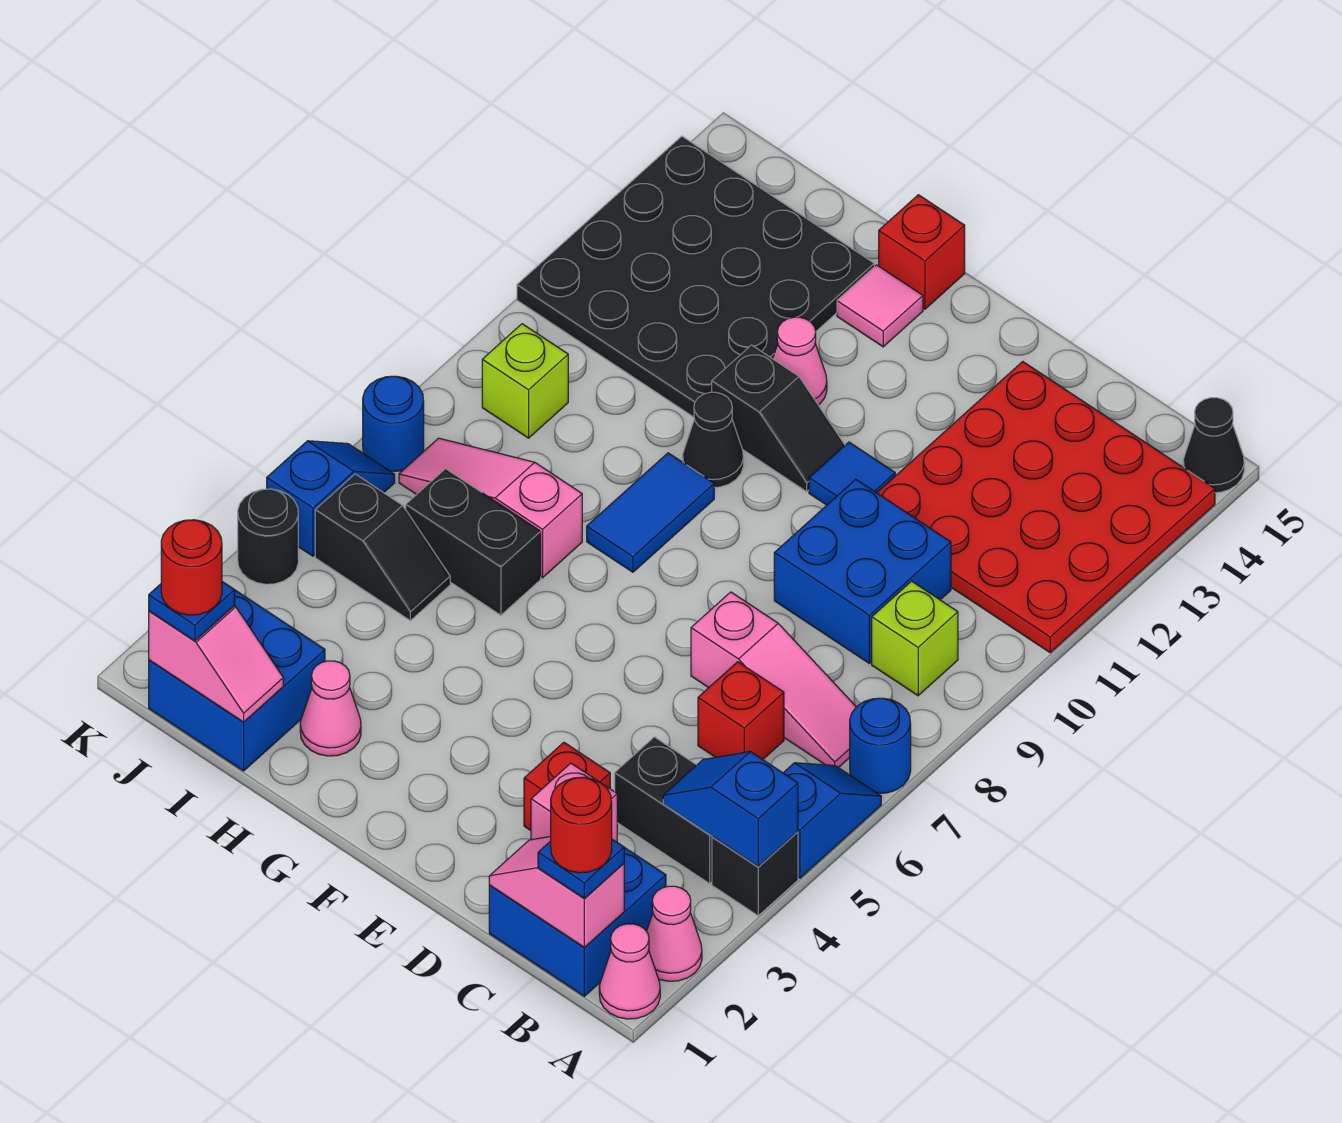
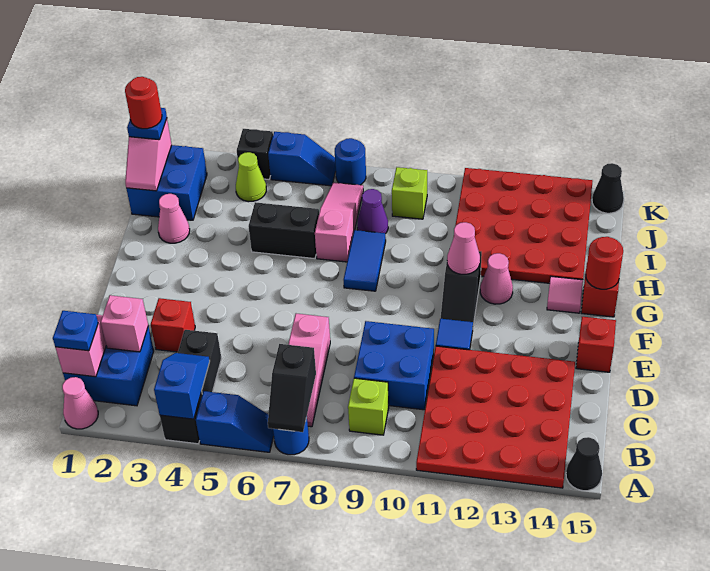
pink cone A2 level 1 -> pink cone G11 level 2
red round brick B1 level 4 -> red round brick G15 level 2
red brick C6 level 1 -> red brick E15 level 1
blue tile G8:G9 level 1 -> blue tile G8:H8 level 1
black cone G10 level 1 -> black cone K15 level 1
black brick H6:I6 level 1 -> black brick H5:H6 level 1
black plate H11:K14 level 1 -> red plate H11:K14 level 1
black slope I5:J5 level 1 top J -> black slope A7:B7 level 2 top B
none -> purple cone I8 level 1
none -> lime cone J4 level 1
black round brick K4 level 1 -> black brick K4 level 1

